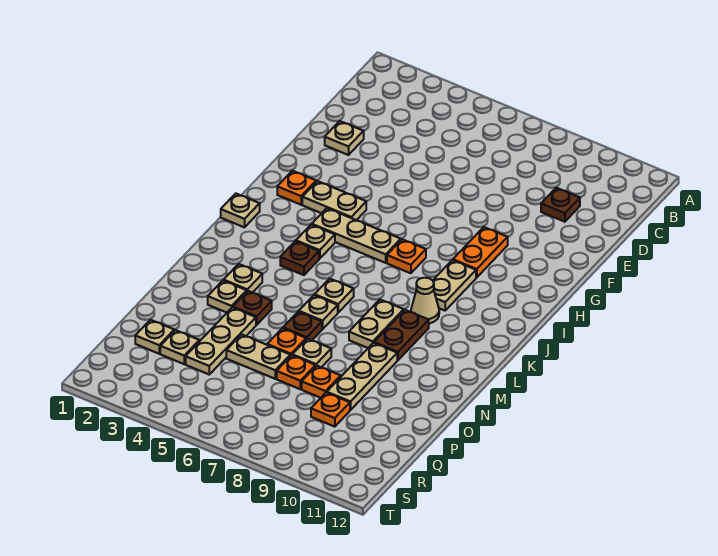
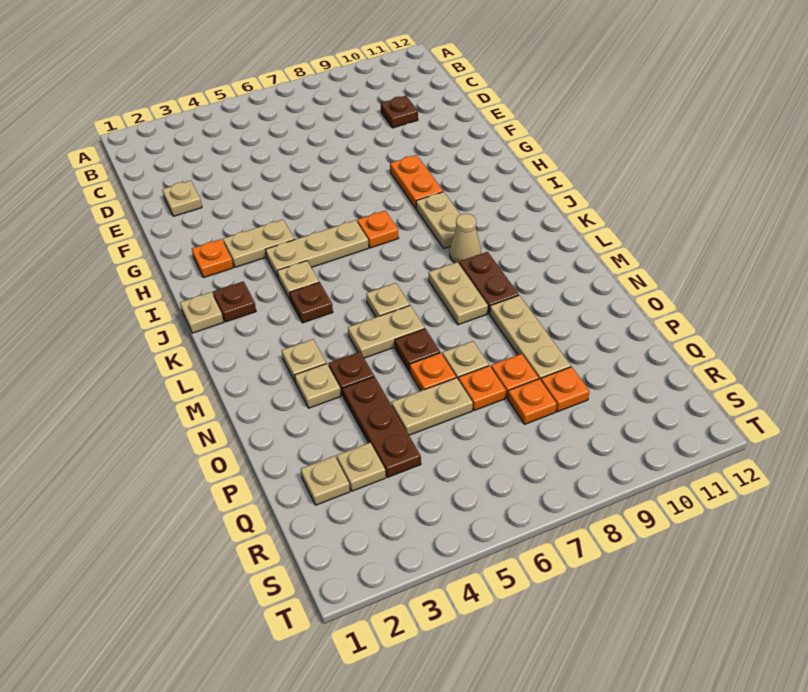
none -> brown plate J2 level 1
tan plate M6 level 1 -> tan plate M5:M6 level 1
tan plate O4:Q4 level 1 -> brown plate O4:Q4 level 1
none -> orange plate Q8 level 1

